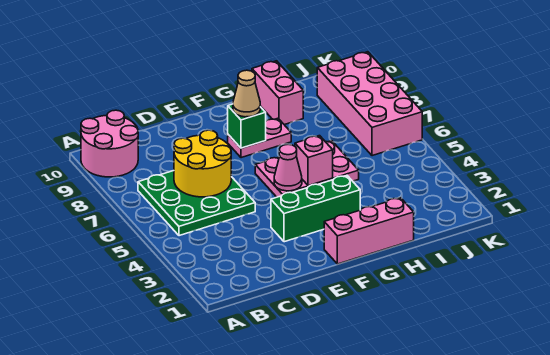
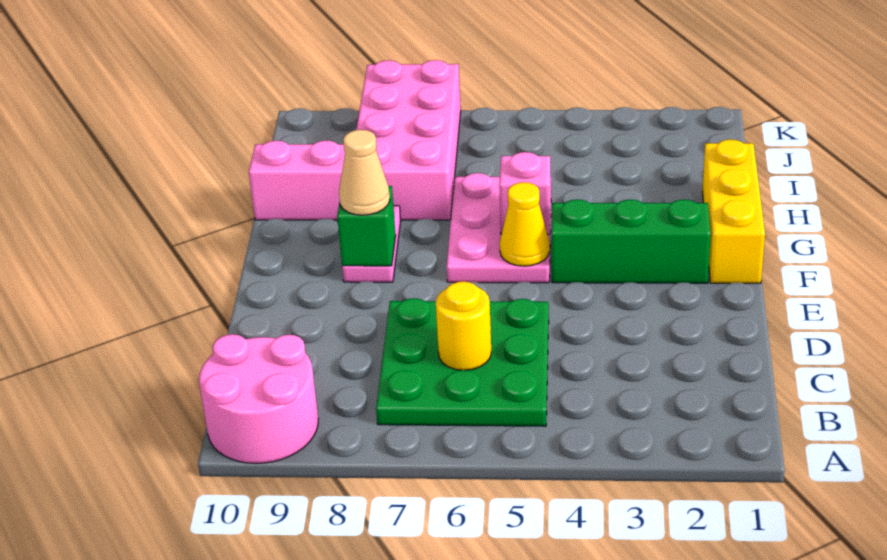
yellow round brick C6:D7 level 2 -> yellow round brick C6 level 2
green brick E3:G3 level 1 -> green brick F2:F4 level 1
pink brick F1:H1 level 1 -> yellow brick F1:H1 level 1
pink cone F5 level 2 -> yellow cone F5 level 2
pink brick J6:K9 level 1 -> pink brick H7:K8 level 1

